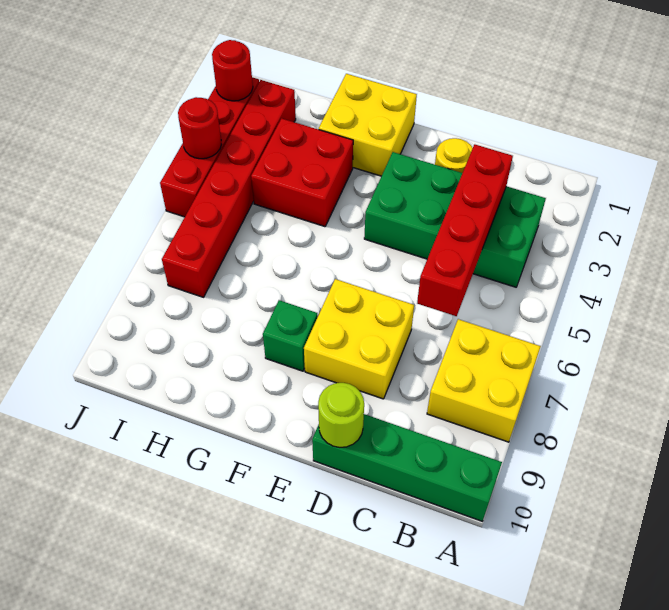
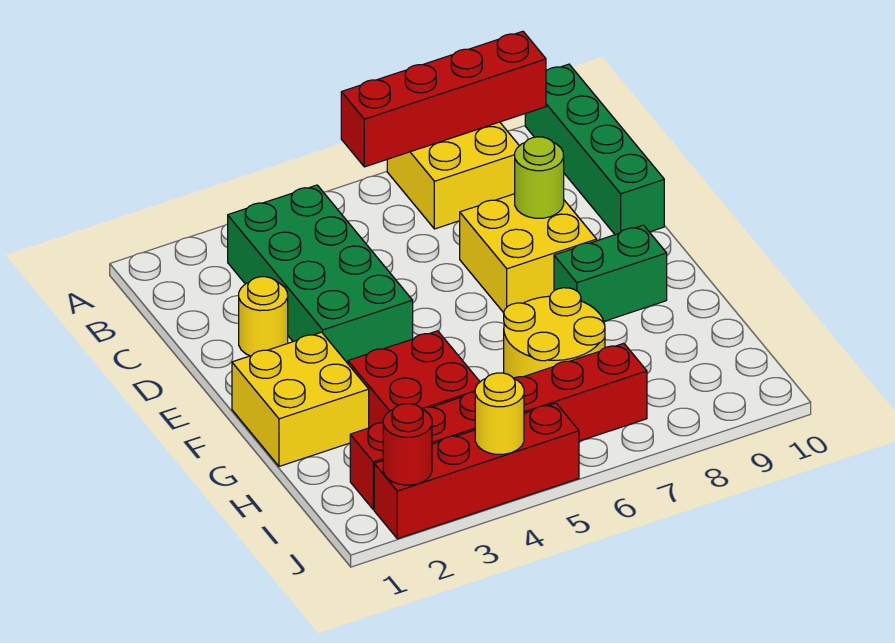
red brick C3:C6 level 2 -> red brick A6:A9 level 2
lime round brick D10 level 2 -> lime round brick D8 level 2
green brick F8 level 1 -> green brick F8:F9 level 1
none -> yellow round brick G6:H7 level 1
red round brick J4 level 2 -> yellow round brick J4 level 2

